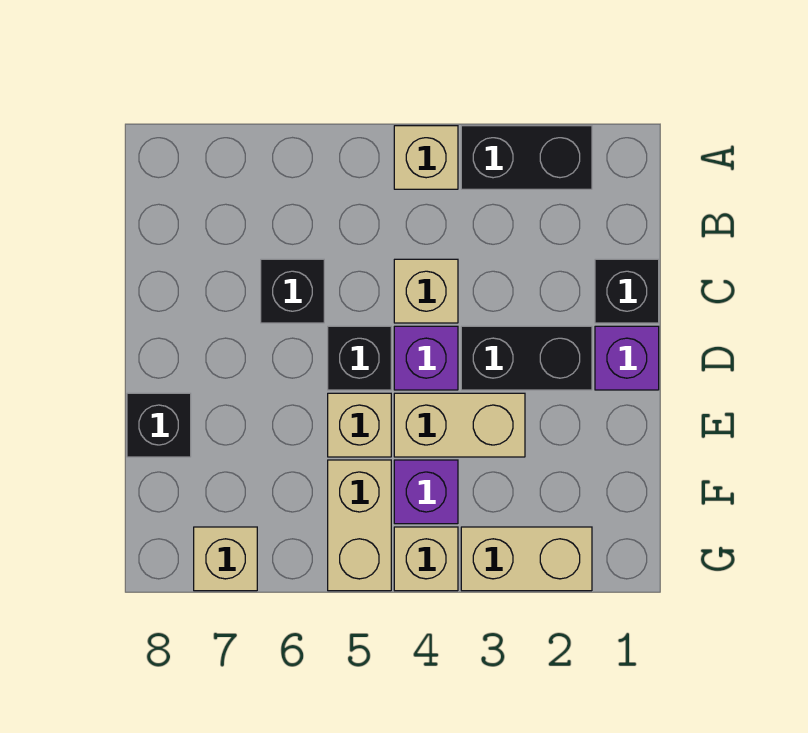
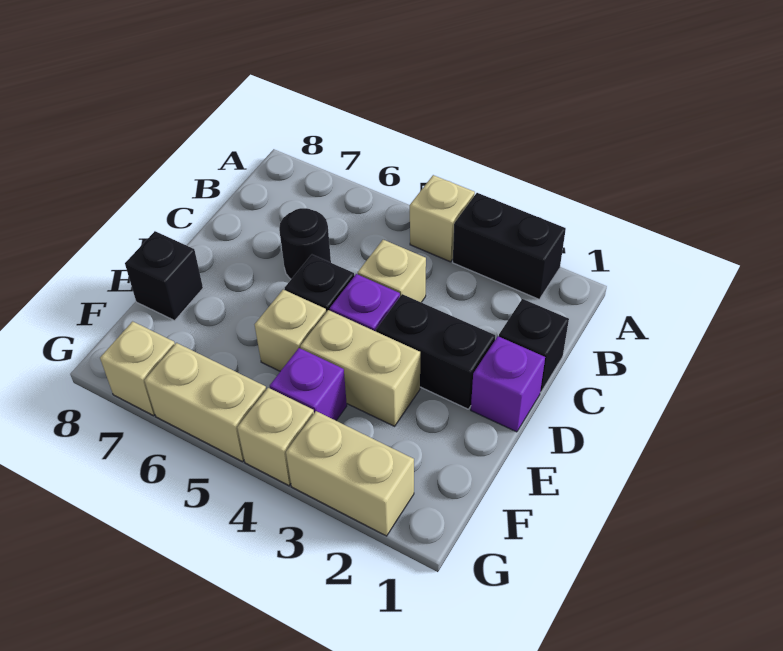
black brick C6 level 1 -> black round brick C6 level 1
tan brick F5:G5 level 1 -> tan brick G5:G6 level 1

